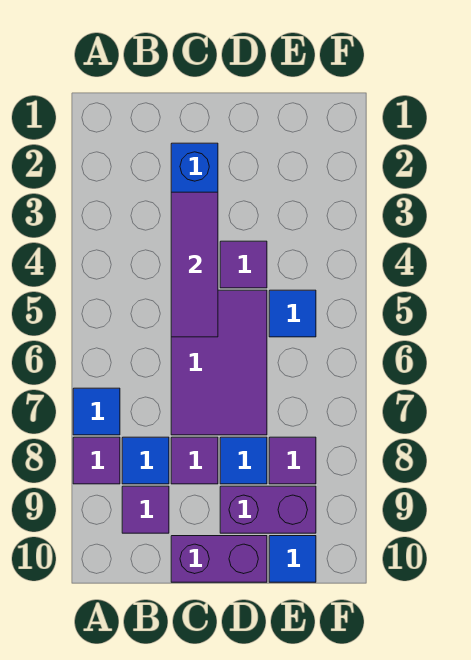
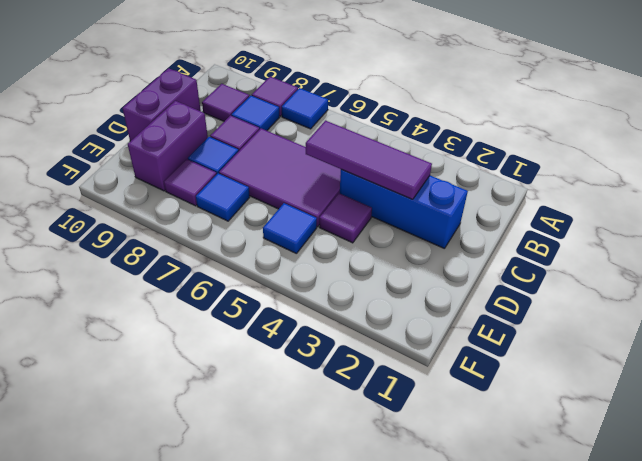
blue tile E10 level 1 -> blue tile E7 level 1

